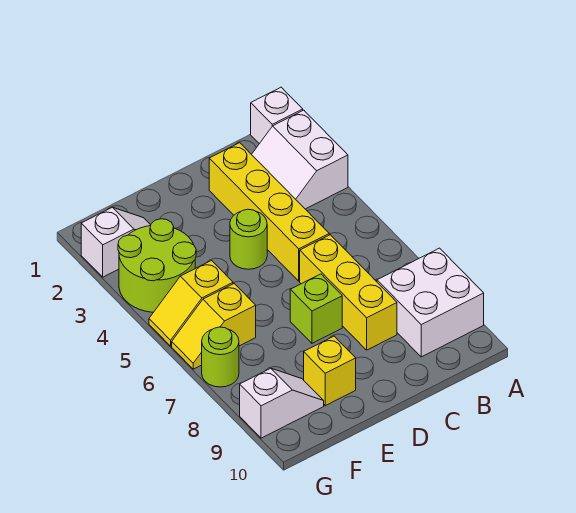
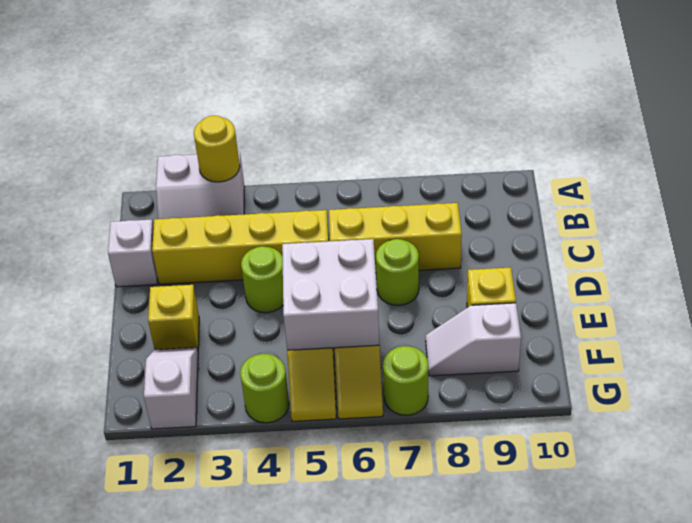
white brick A1 level 1 -> white brick C1 level 1
none -> yellow round brick A3 level 2
white brick A8:B9 level 1 -> white brick E5:F6 level 2
lime brick D7 level 1 -> lime round brick D7 level 1
none -> yellow brick E2 level 1
lime round brick F3:G4 level 1 -> lime round brick G4 level 1
white slope F9:G9 level 1 top G -> white slope F8:F9 level 1 top 9

